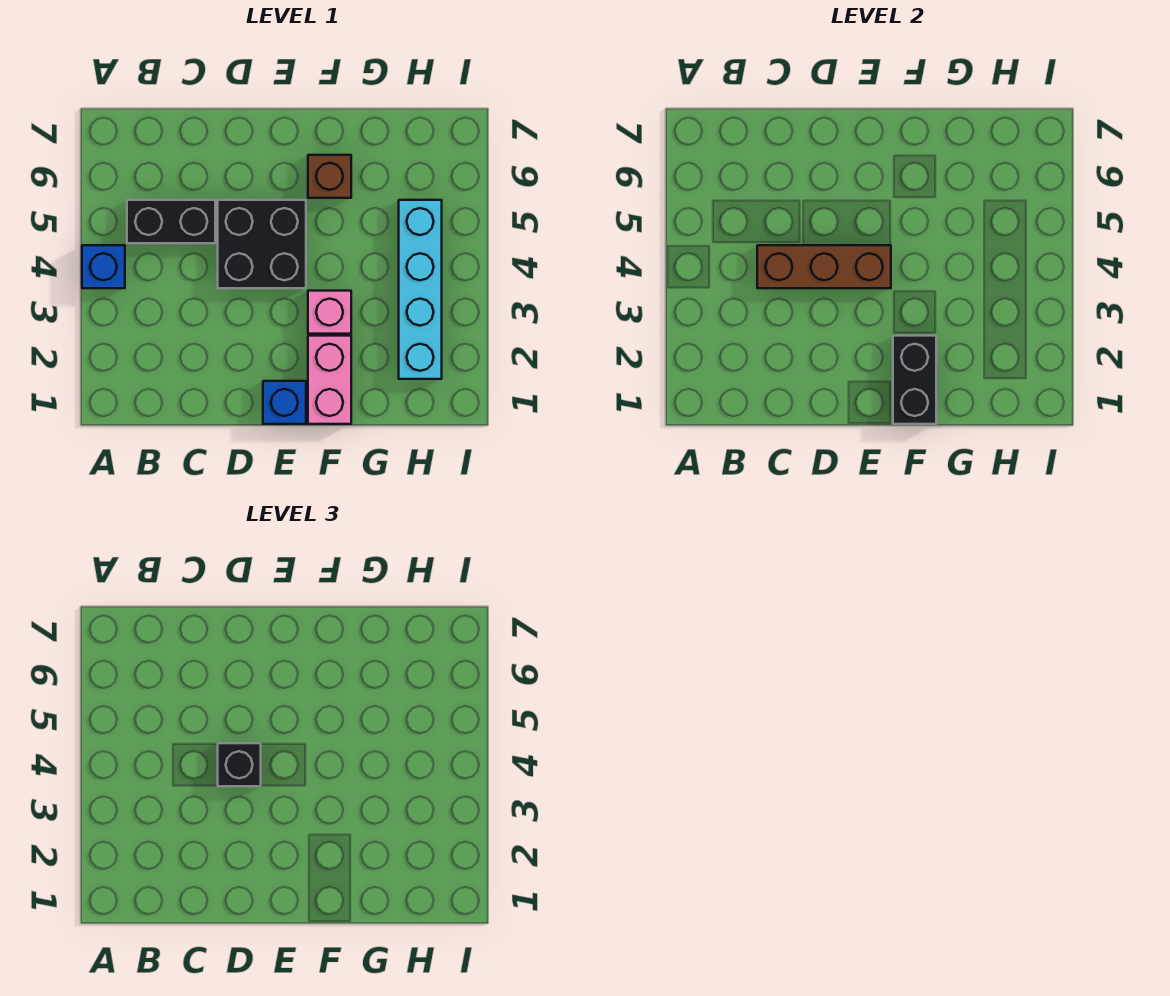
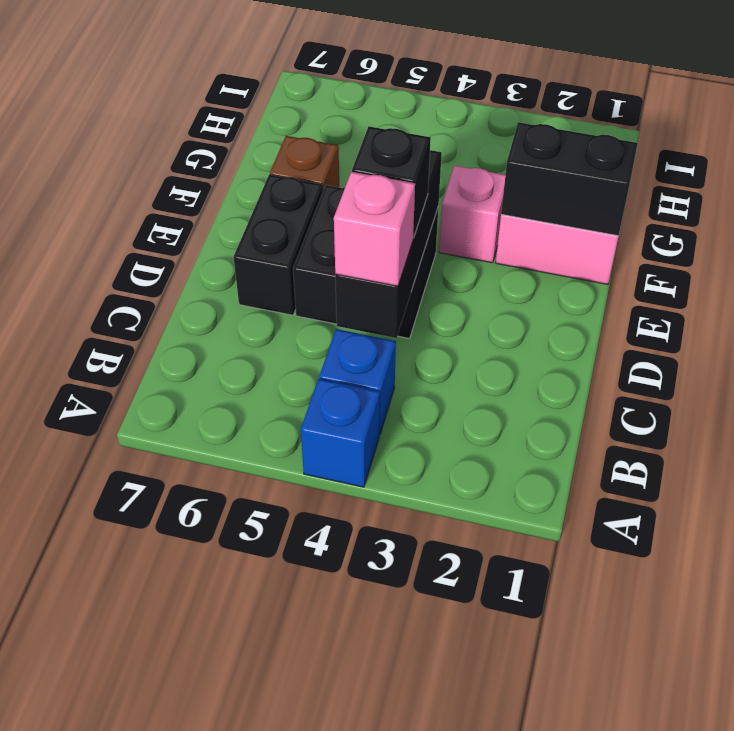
black brick B5:C5 level 1 -> black brick D6:E6 level 1
brown brick C4:E4 level 2 -> black brick C4:E4 level 2
none -> pink brick C4 level 3
blue brick E1 level 1 -> blue brick B4 level 1
cyan brick H2:H5 level 1 -> none

